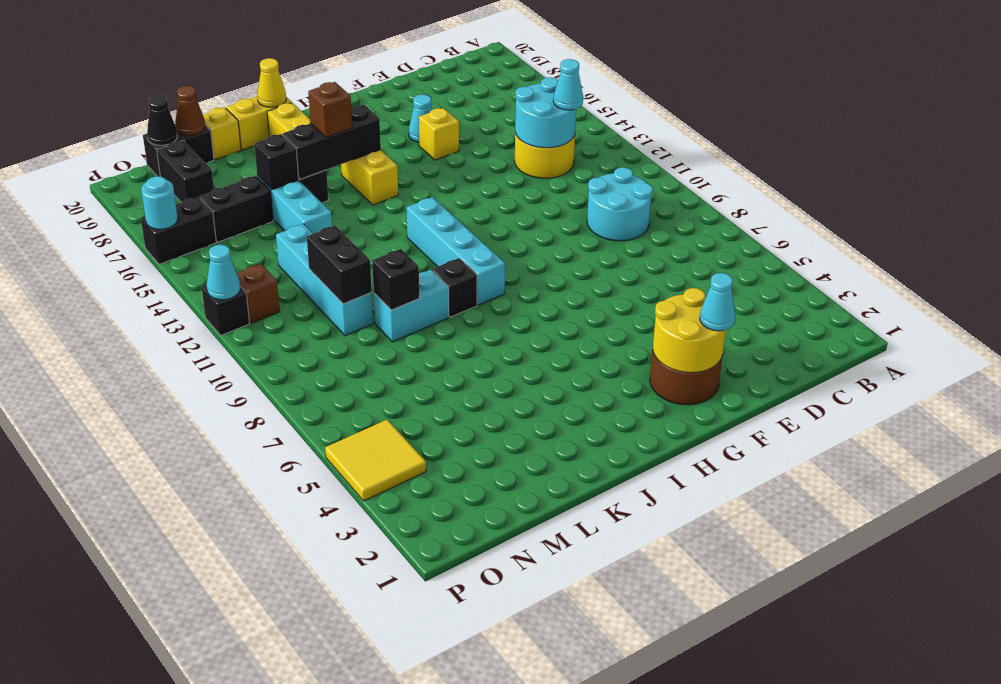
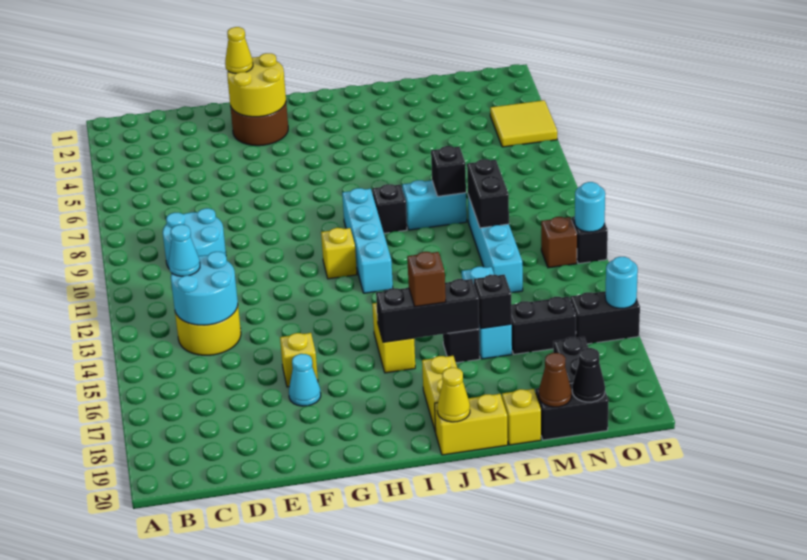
cyan cone F2 level 3 -> yellow cone F2 level 3
none -> yellow brick H11 level 1
cyan cone P12 level 2 -> cyan round brick P12 level 2

